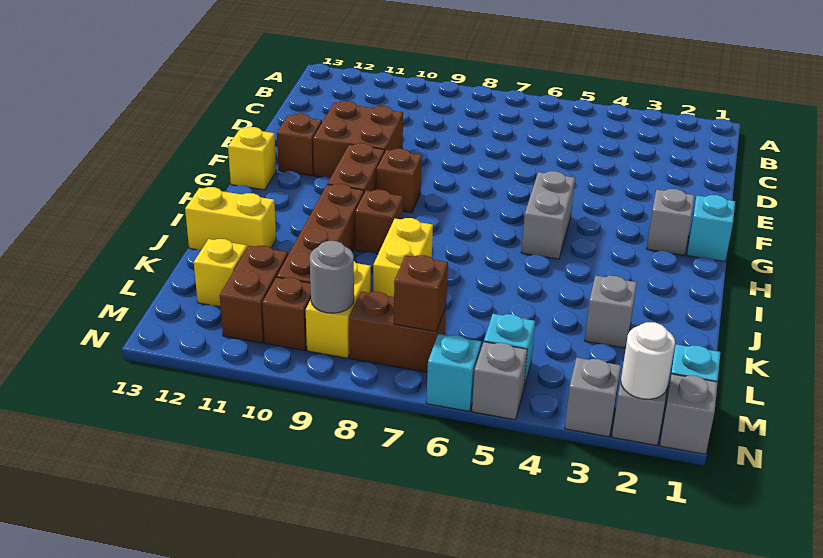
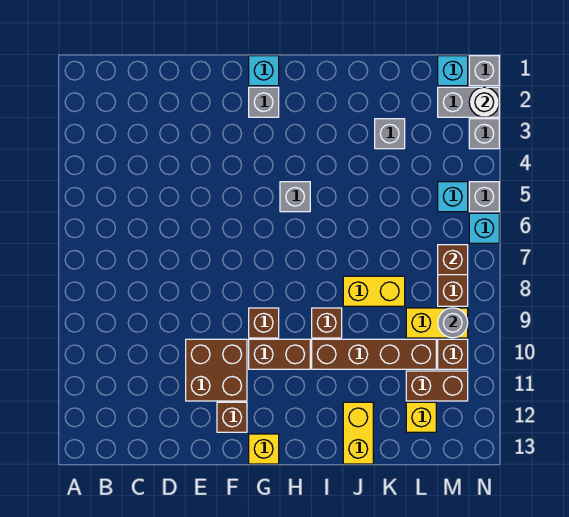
grey brick G5:H5 level 1 -> grey brick H5 level 1

